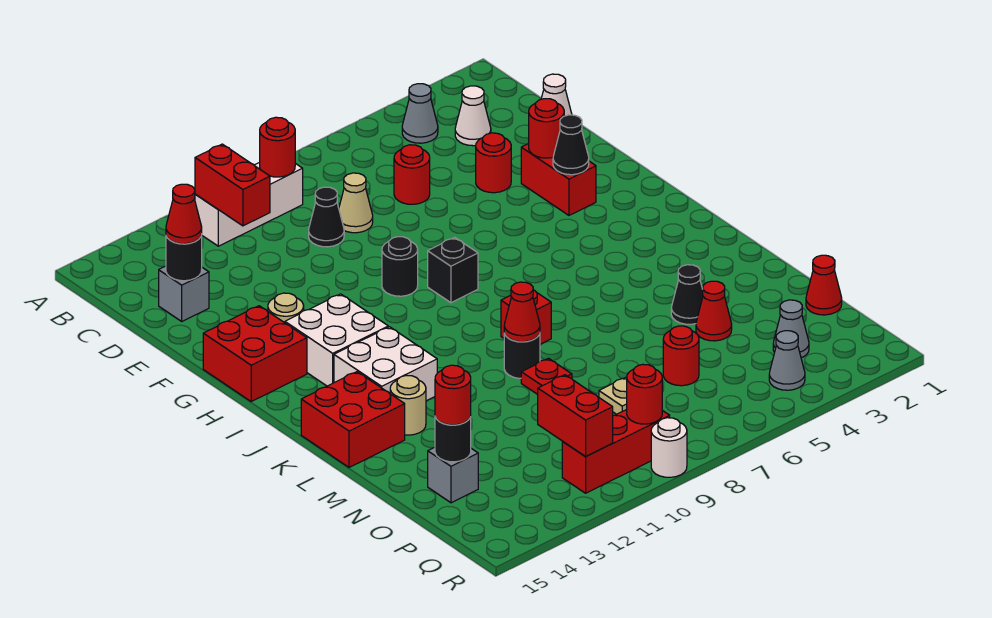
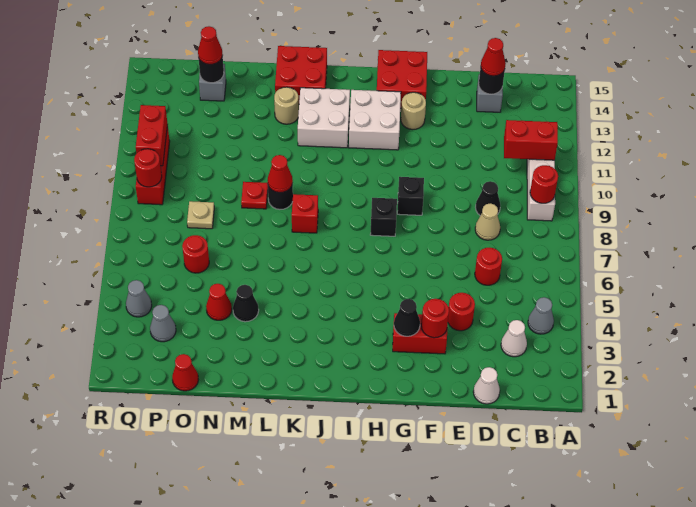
black round brick G9 level 1 -> black brick G9 level 1
red round brick O14 level 3 -> red cone O14 level 3
red brick P11:Q11 level 2 -> red brick Q10:Q11 level 2
white round brick R9 level 1 -> none

